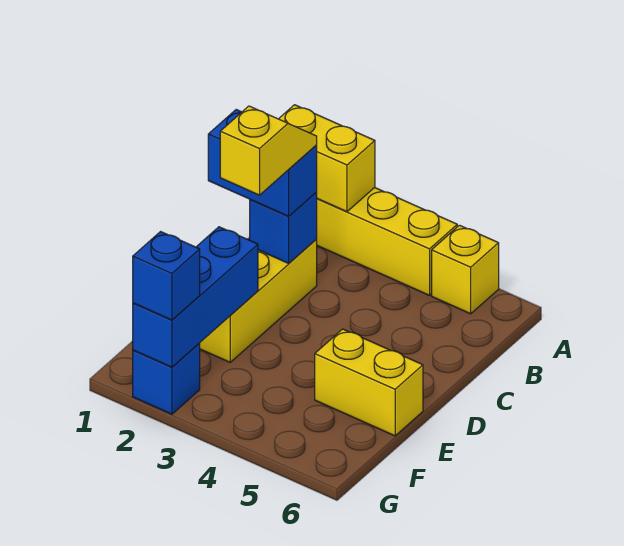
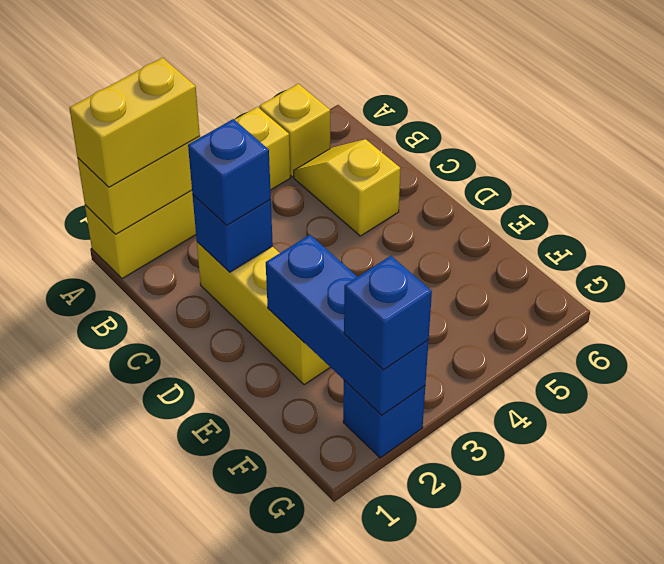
blue brick C1:C2 level 3 -> blue brick C2 level 3
yellow slope C2:D2 level 4 top D -> yellow slope B5:C5 level 1 top C
yellow brick E5:E6 level 1 -> yellow brick A1:A2 level 3

